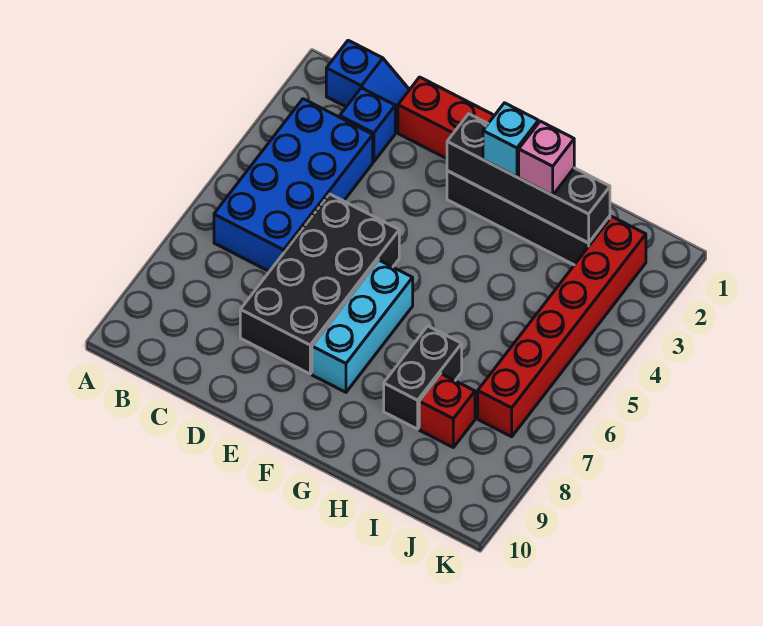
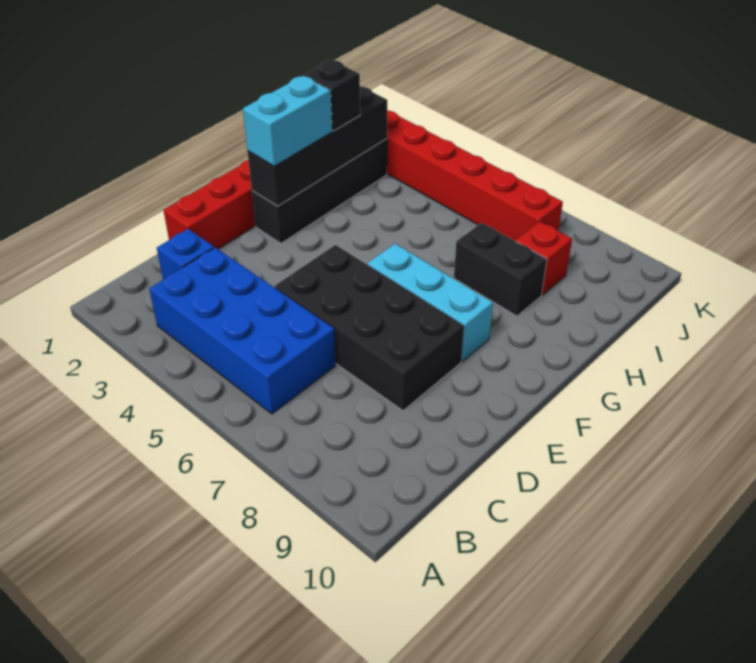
blue slope B1:C1 level 1 top B -> none
cyan brick G2 level 3 -> cyan brick F2:G2 level 3
pink brick H2 level 3 -> black brick H2 level 3

